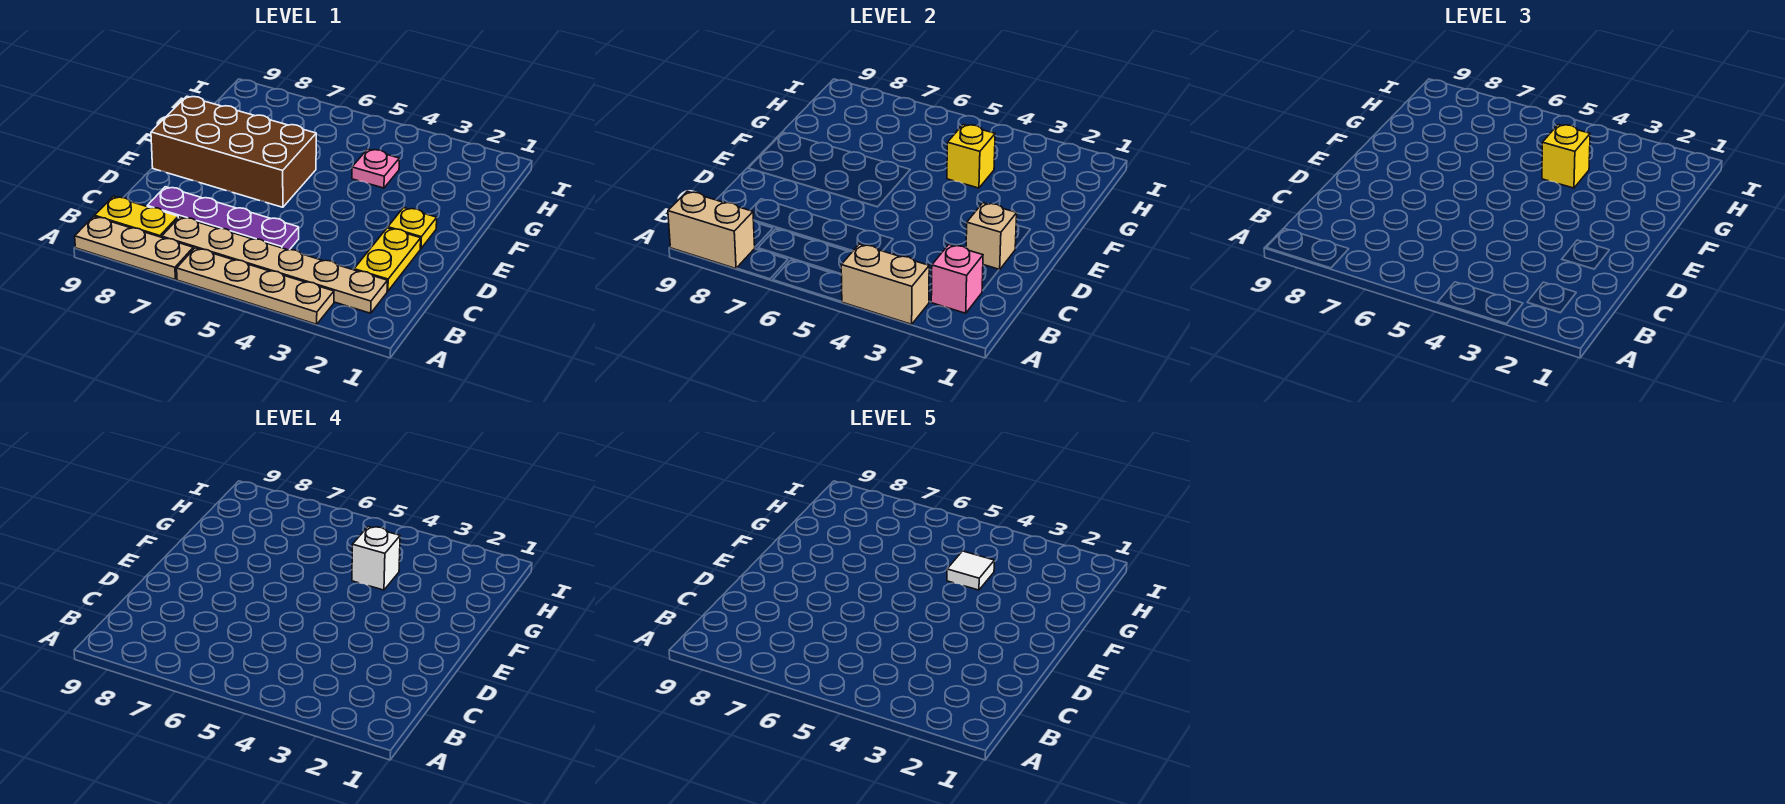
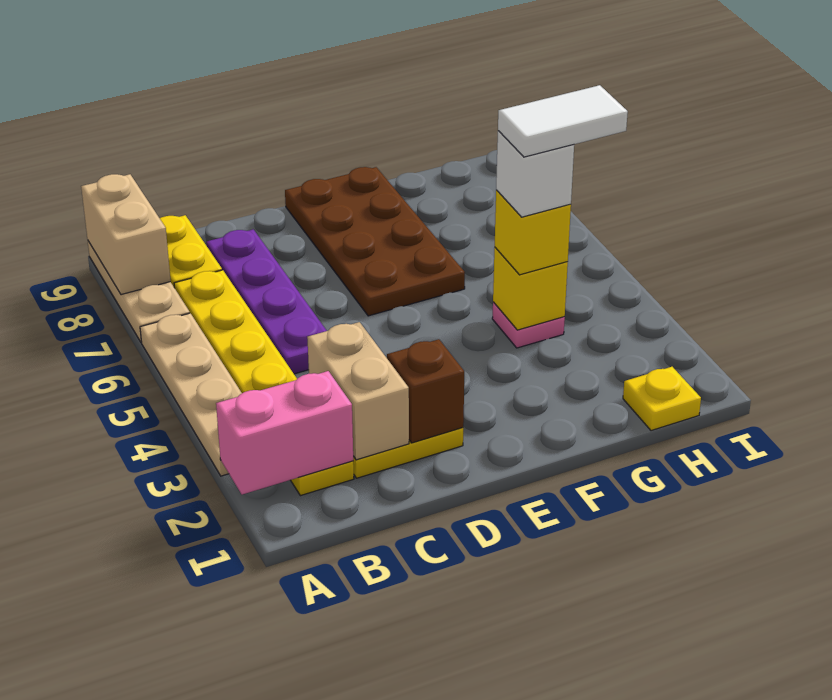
tan brick A3:A4 level 2 -> tan brick C2:C3 level 2
tan plate B2:B7 level 1 -> yellow plate B2:B7 level 1
pink brick B2 level 2 -> pink brick A2:B2 level 2
tan brick D2 level 2 -> brown brick D2 level 2
yellow plate E2 level 1 -> yellow plate H1 level 1
brown brick E6:F9 level 1 -> brown plate E6:F9 level 1
white tile G4 level 5 -> white tile G4:H4 level 5

